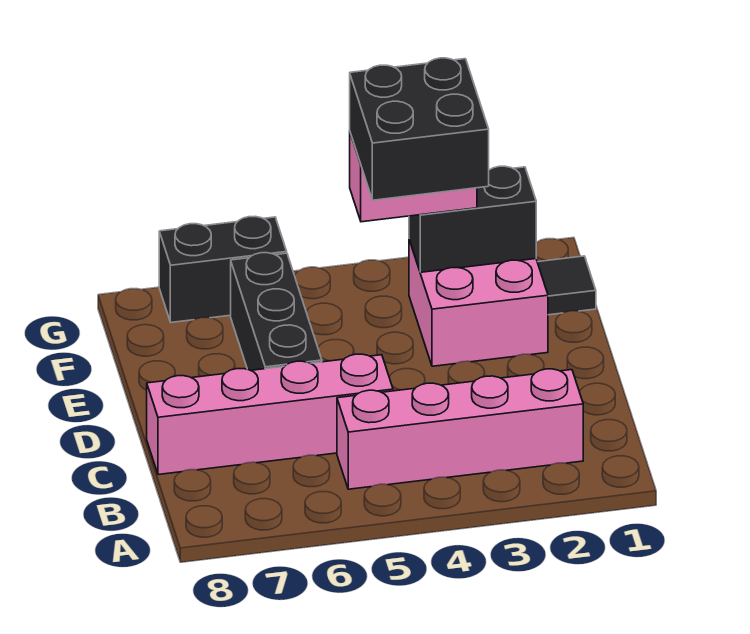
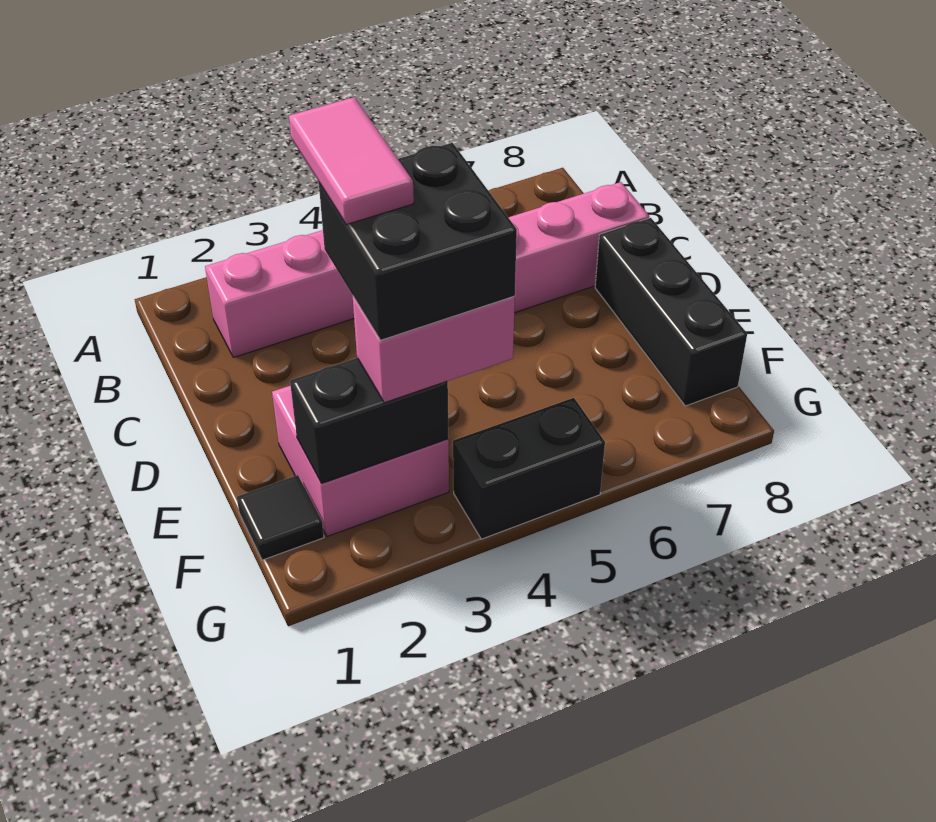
none -> pink tile D3:E3 level 5
black brick D6:F6 level 1 -> black brick D8:F8 level 1
black brick G6:G7 level 1 -> black brick G4:G5 level 1

